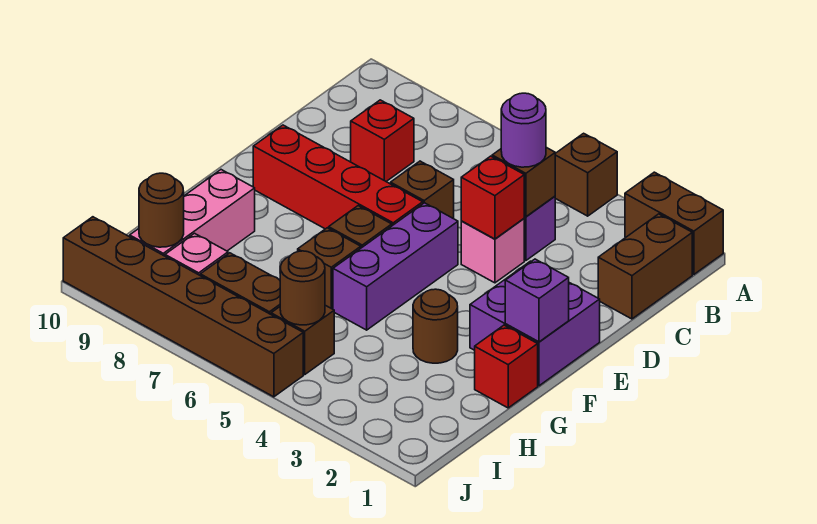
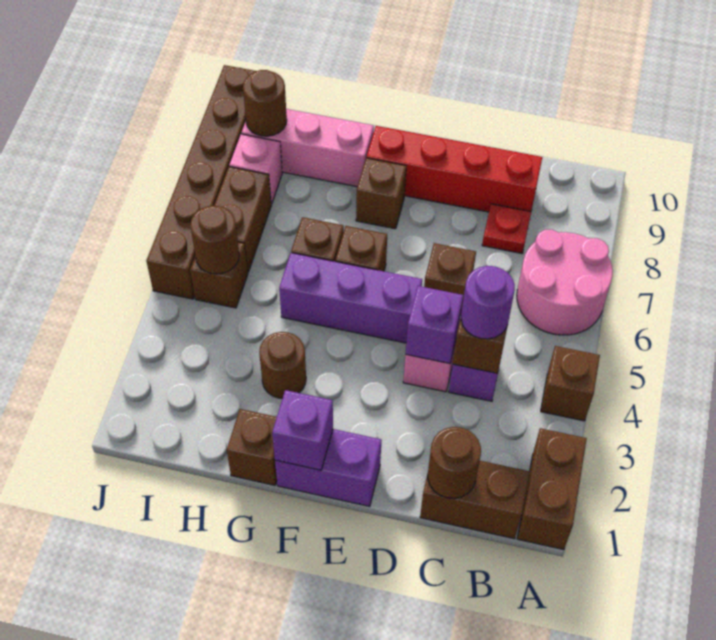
none -> pink round brick A6:B7 level 1
none -> brown round brick C1 level 2
red brick C8 level 1 -> red plate C8 level 1
red brick D4 level 2 -> purple brick D4 level 2
purple brick E1:F2 level 1 -> purple brick E1:F1 level 1
red brick E6:E9 level 1 -> red brick C9:F9 level 1
none -> brown brick F8 level 1
red brick G1 level 1 -> brown brick G1 level 1

